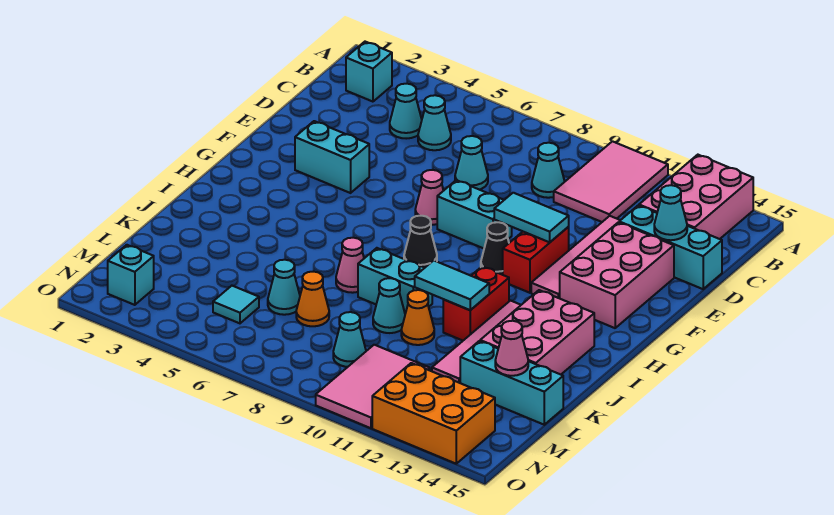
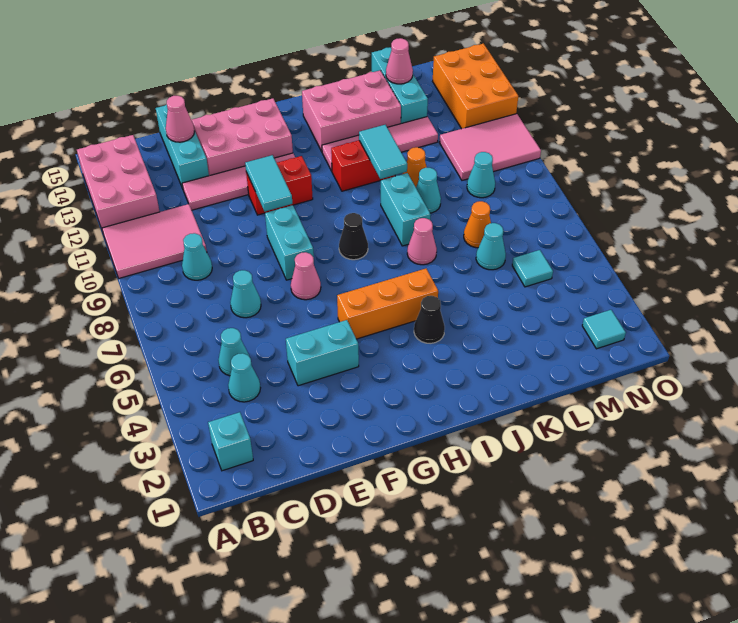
pink brick A13:C14 level 1 -> pink brick A12:B14 level 1
cyan cone D14 level 2 -> pink cone D14 level 2
cyan brick F3:F4 level 1 -> cyan brick E4:F4 level 1
none -> orange brick G5:I5 level 1
black cone G10 level 1 -> black cone I4 level 1
cyan brick N2 level 1 -> cyan tile N2 level 1

